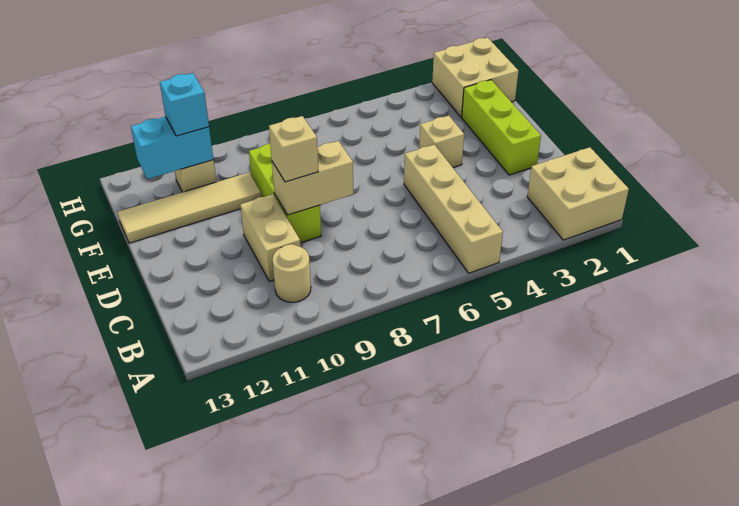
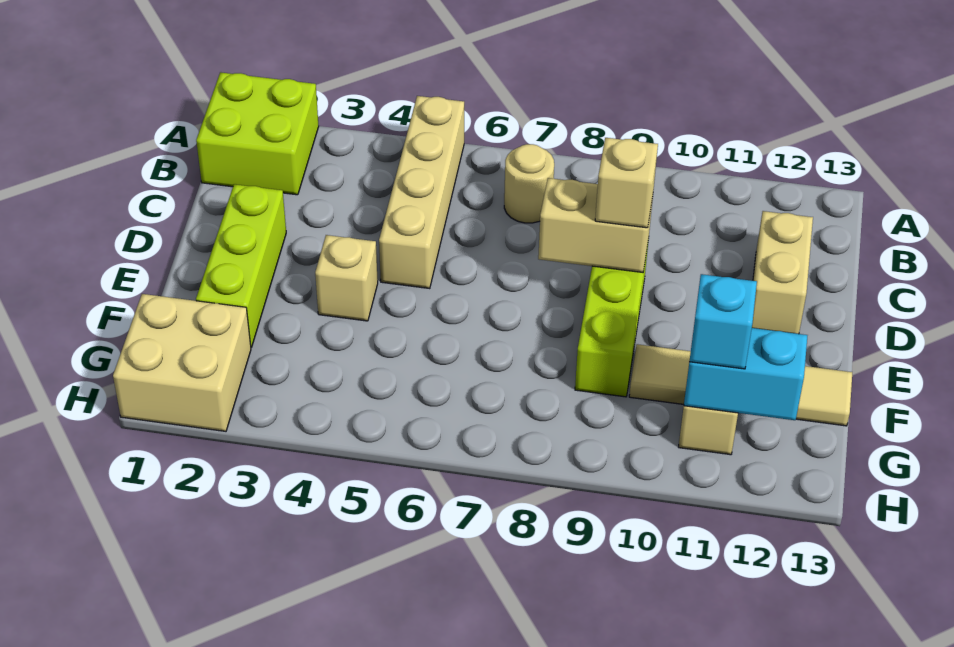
tan brick A1:B2 level 1 -> lime brick A1:B2 level 1
tan round brick B10 level 1 -> tan round brick B7 level 1
tan brick C10:D10 level 1 -> tan brick C12:D12 level 1

